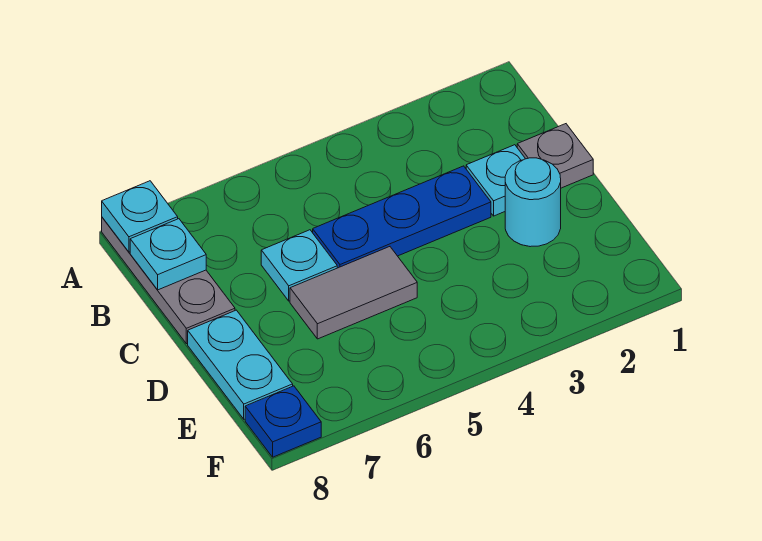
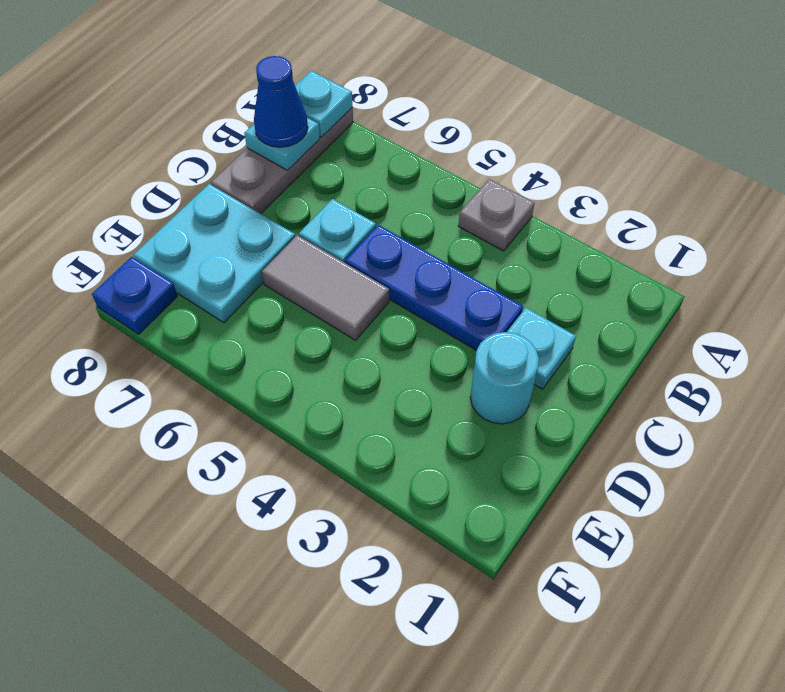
none -> blue cone B8 level 3
grey plate C1 level 1 -> grey plate A4 level 1
cyan plate D8:E8 level 1 -> cyan plate D7:E8 level 1

